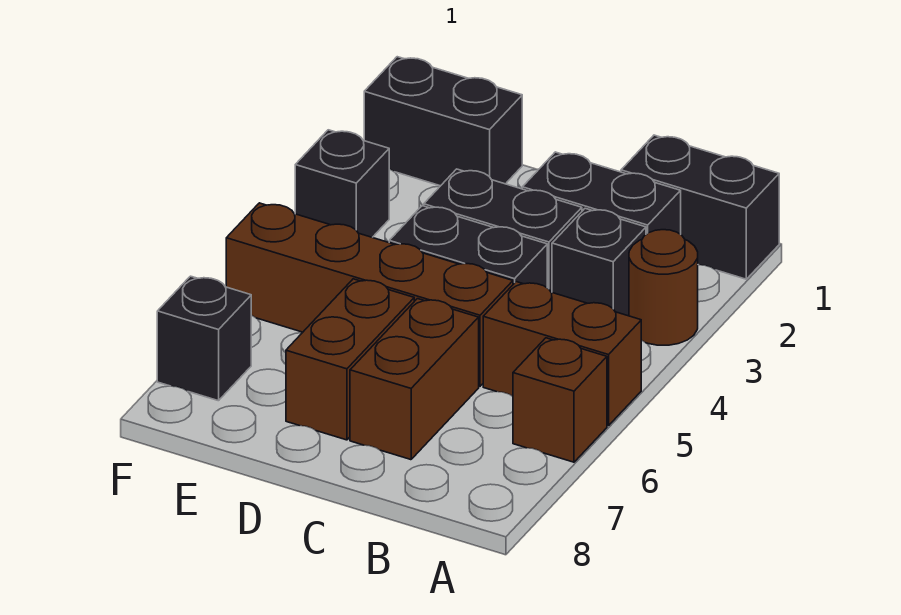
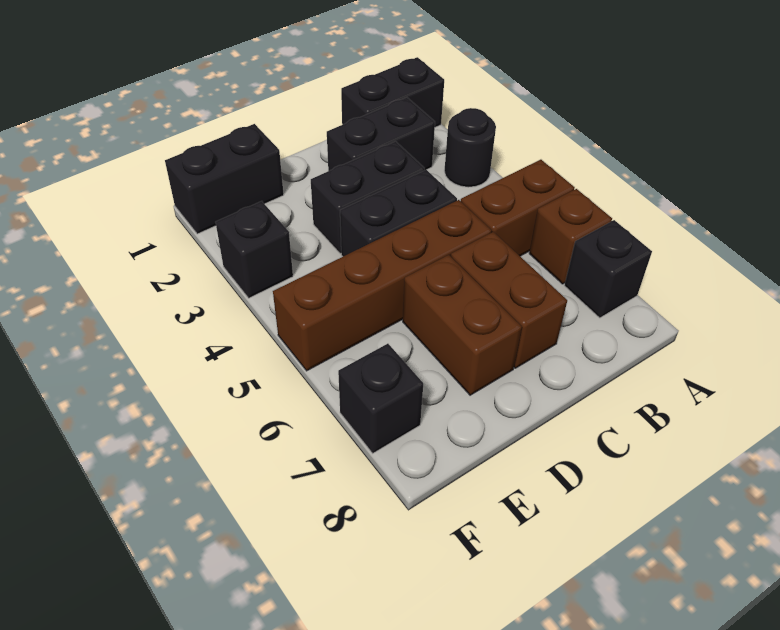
brown round brick A3 level 1 -> black round brick A3 level 1
black brick B3 level 1 -> black brick A7 level 1

